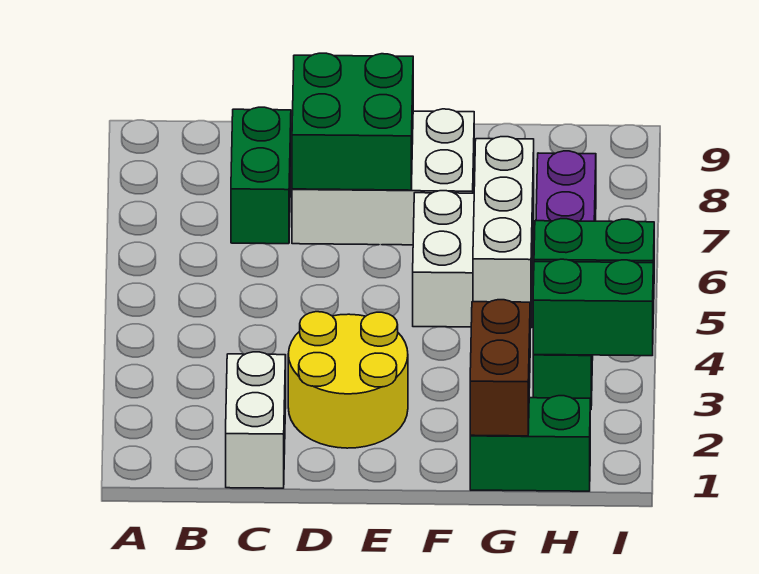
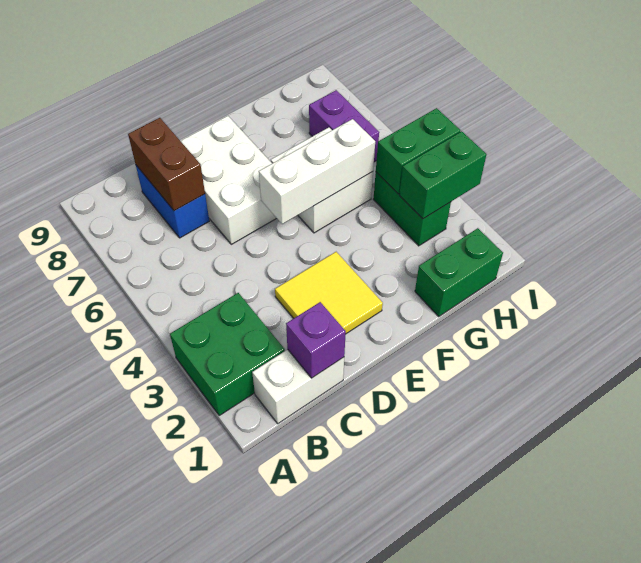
white brick C1:C2 level 1 -> white brick B1:C1 level 1
none -> purple brick C1 level 2
green brick C7:C8 level 1 -> blue brick C7:C8 level 1
yellow round brick D2:E3 level 1 -> yellow tile D2:E3 level 1
white brick D7:F8 level 1 -> white brick D6:E8 level 1
green brick D7:E8 level 2 -> green brick A2:B3 level 1
brown brick G1:G2 level 2 -> brown brick C7:C8 level 2
white brick G4:G6 level 2 -> white brick E5:G5 level 2

